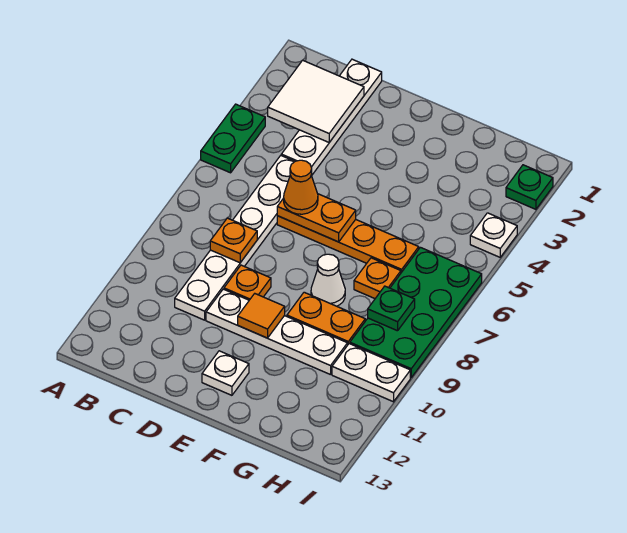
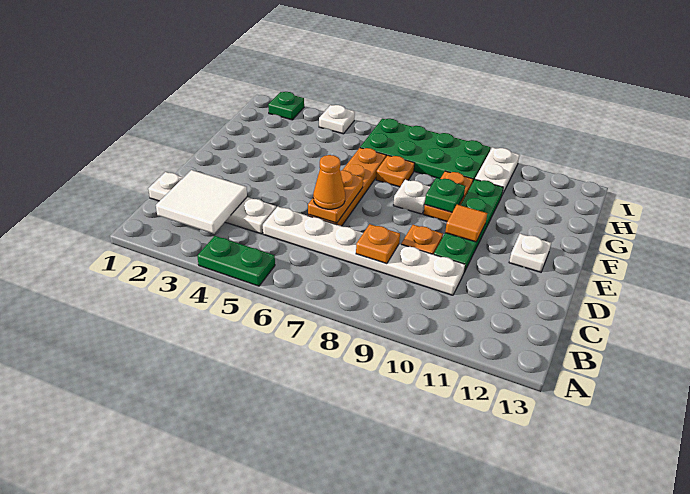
white plate D10:G10 level 1 -> green plate D10:G10 level 1
white cone F8 level 1 -> white plate F8 level 1
green plate H8 level 2 -> green plate F9 level 2

